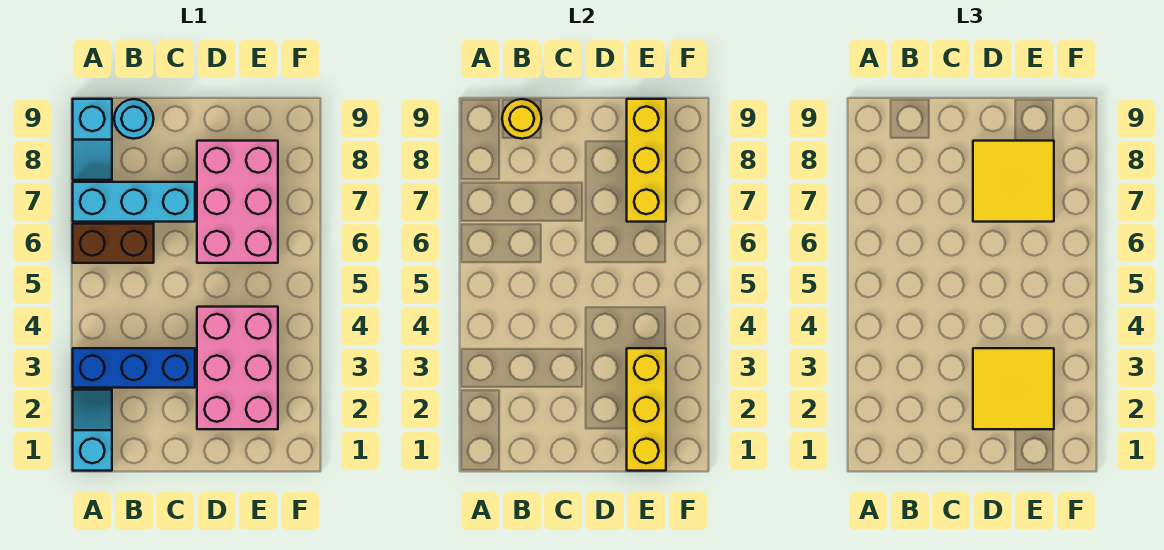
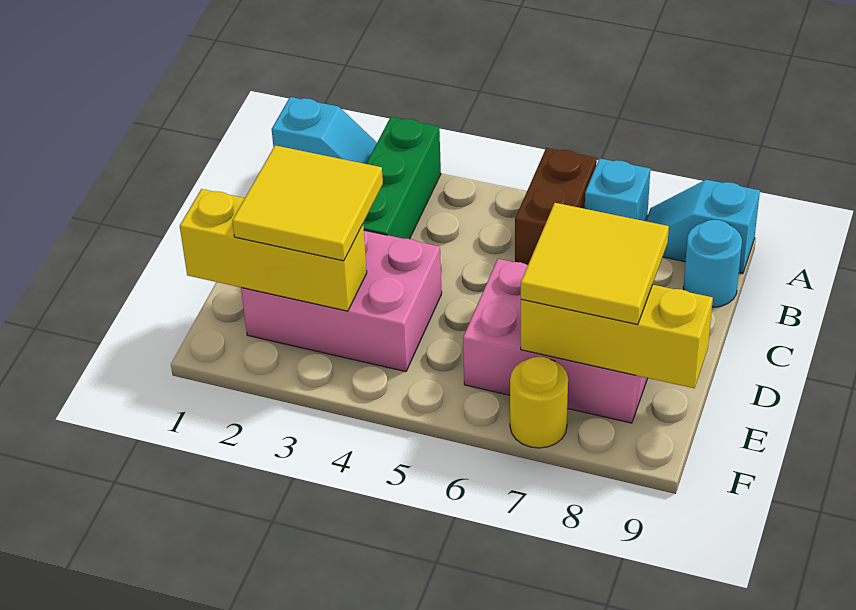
blue brick A3:C3 level 1 -> green brick A3:C3 level 1
cyan brick A7:C7 level 1 -> cyan brick A7 level 1
yellow round brick B9 level 2 -> yellow round brick F7 level 1

